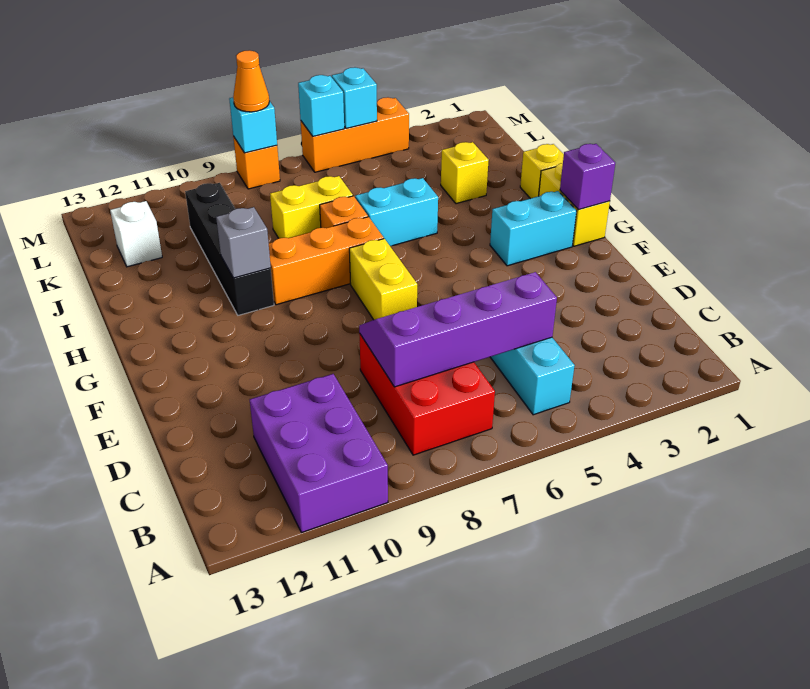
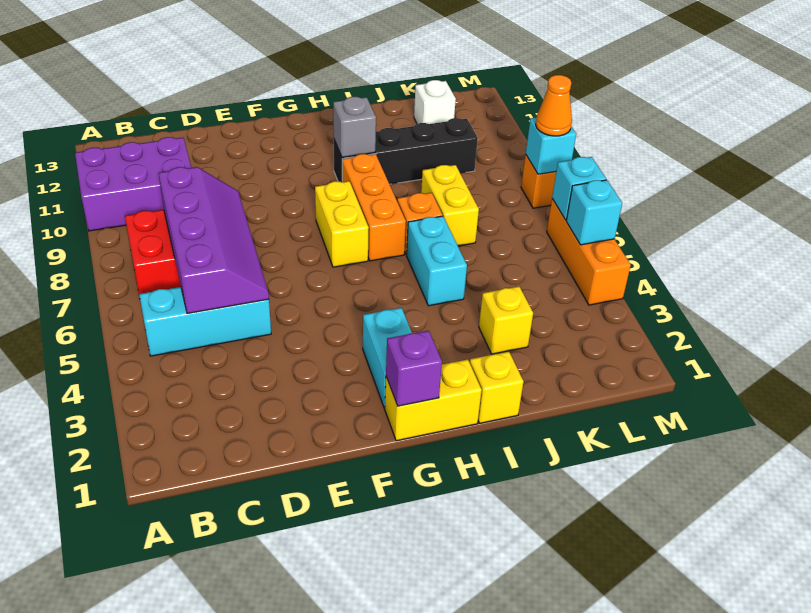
yellow brick F7:G7 level 1 -> yellow brick G7:G8 level 1

